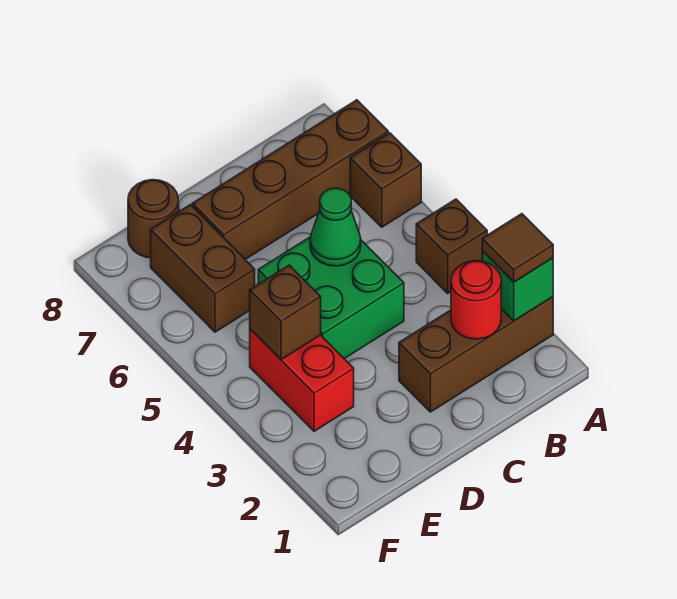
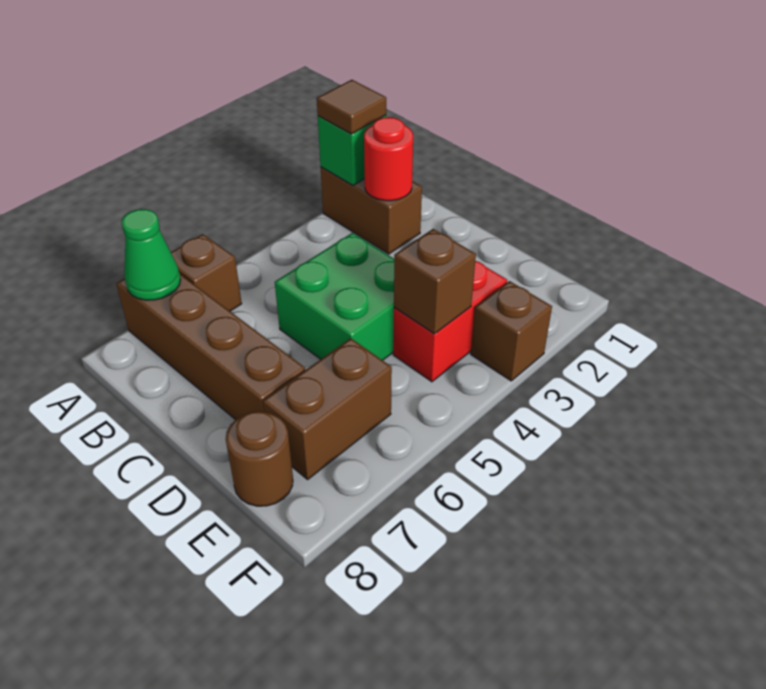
brown brick A2:C2 level 1 -> brown brick A2:B2 level 1
brown brick A4 level 1 -> brown brick F3 level 1
green cone C5 level 2 -> green cone A7 level 2

